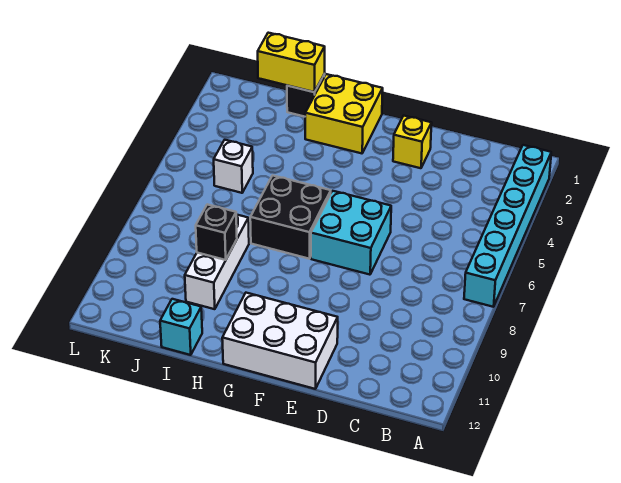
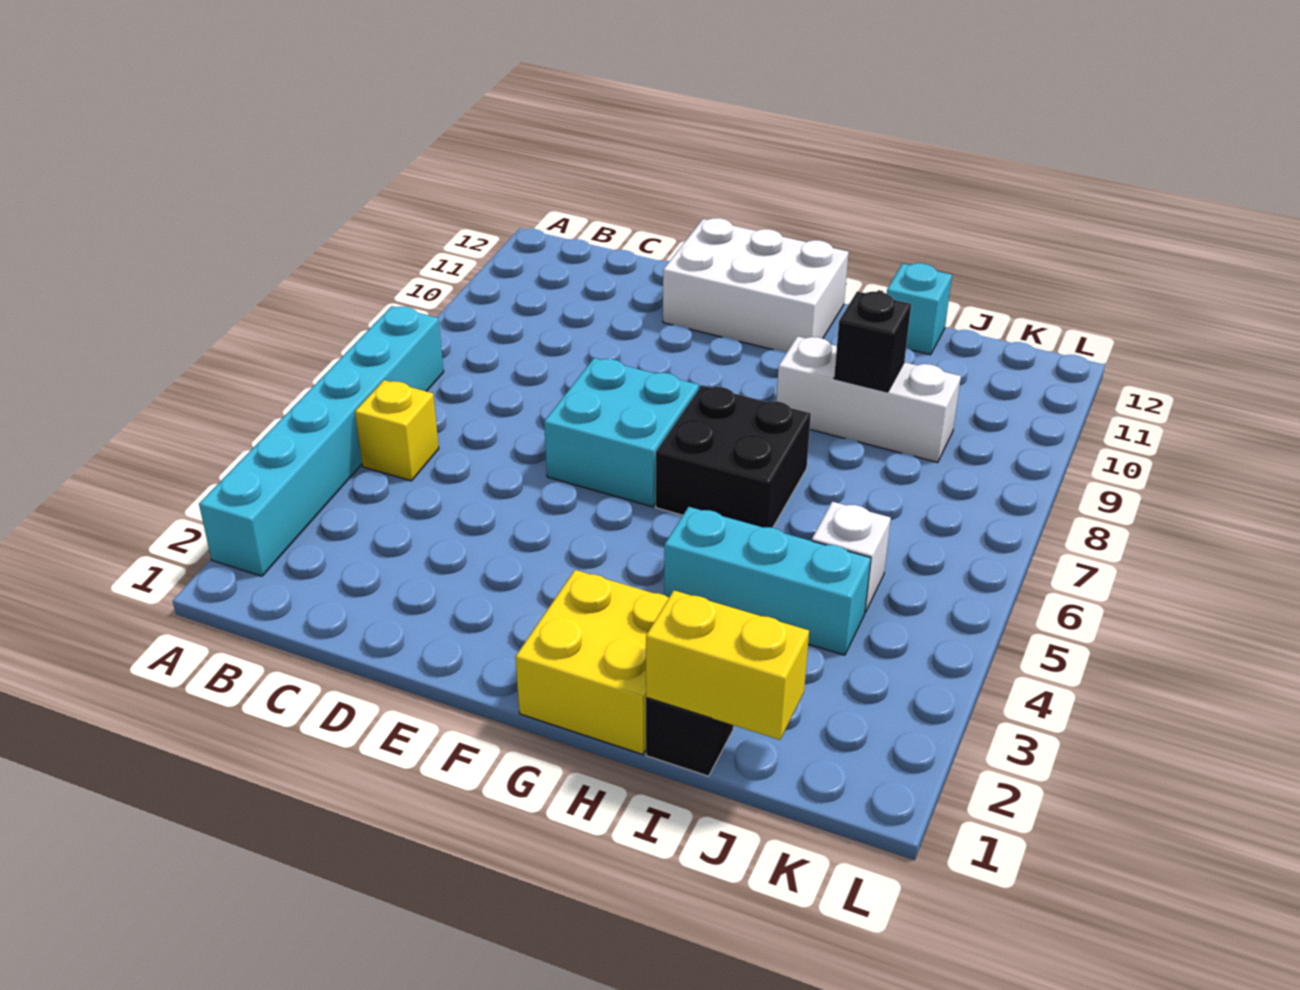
yellow brick E2 level 1 -> yellow brick B5 level 1
none -> cyan brick H4:J4 level 1
white brick I8:I10 level 1 -> white brick H9:J9 level 1

